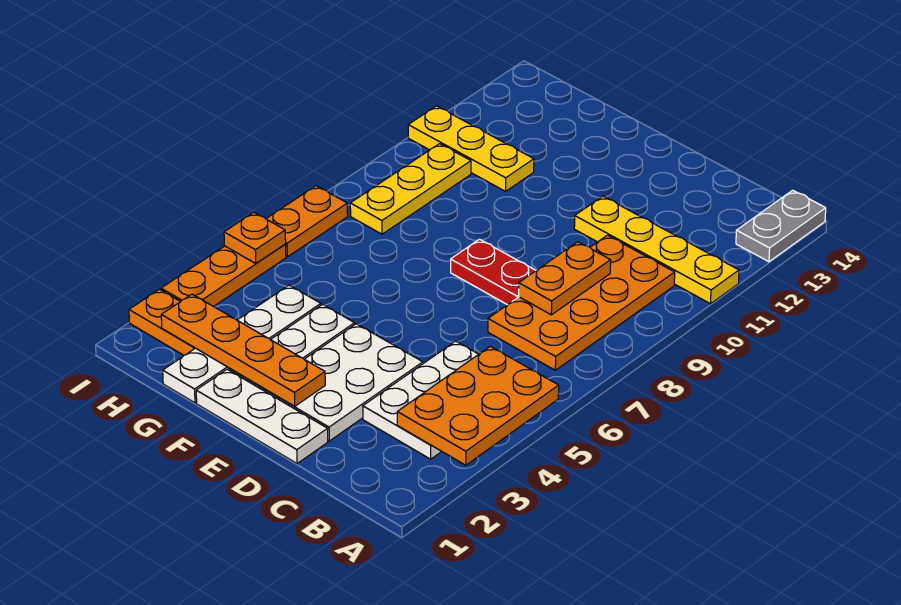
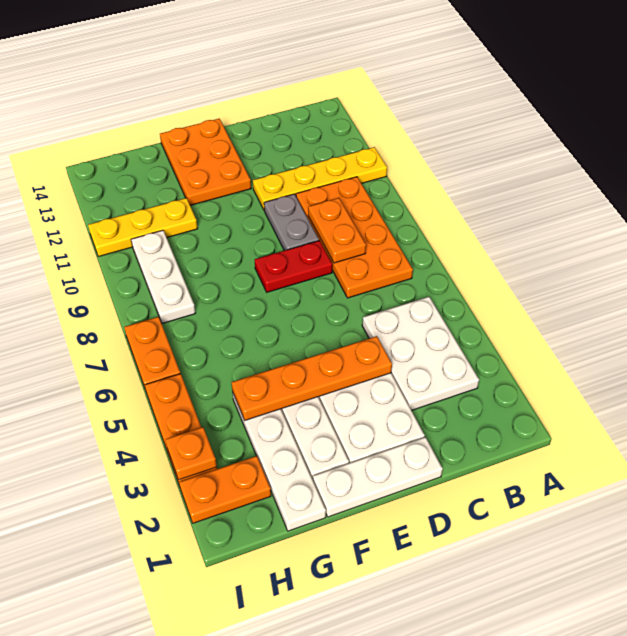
orange plate A3:B5 level 2 -> orange plate E12:F14 level 1
grey plate A13:A14 level 1 -> grey plate D9:D10 level 1
orange plate E2:H2 level 2 -> orange plate D4:G4 level 2
yellow plate H8:H10 level 1 -> white plate H8:H10 level 1
orange plate I5 level 2 -> orange plate I3 level 2

